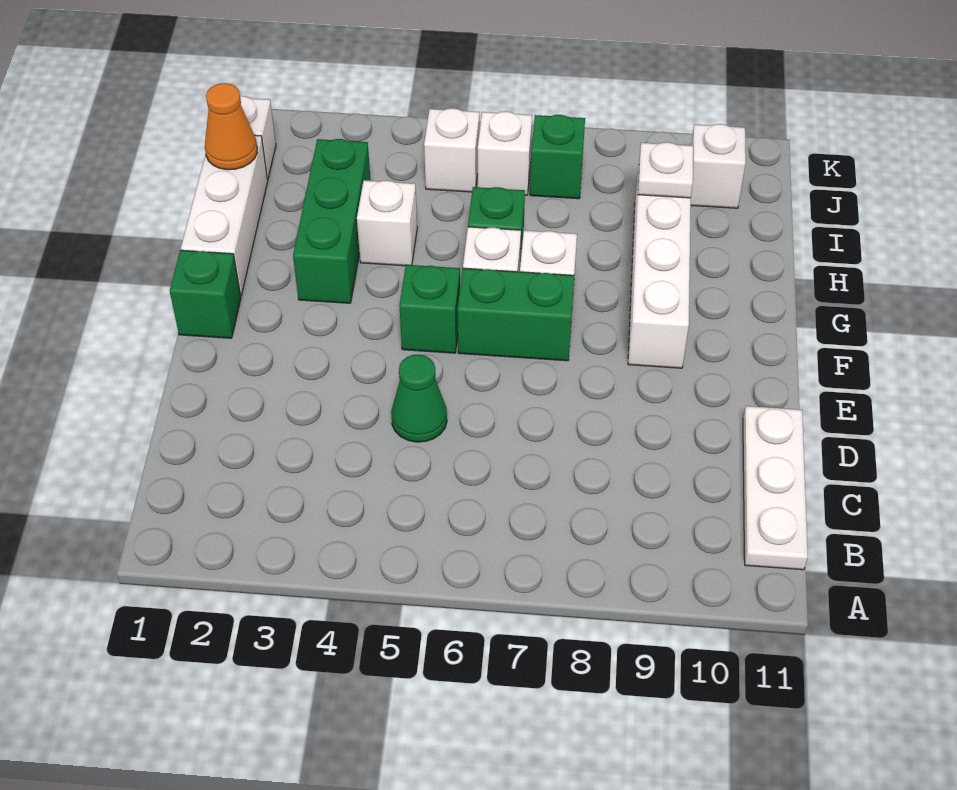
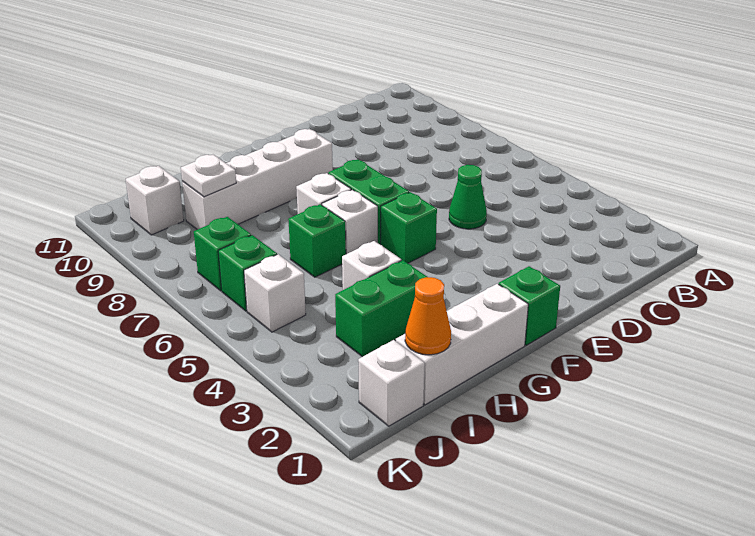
white plate B11:D11 level 1 -> none
green brick G3:I3 level 1 -> green brick H3:I3 level 1
white brick J6 level 1 -> green brick J6 level 1

